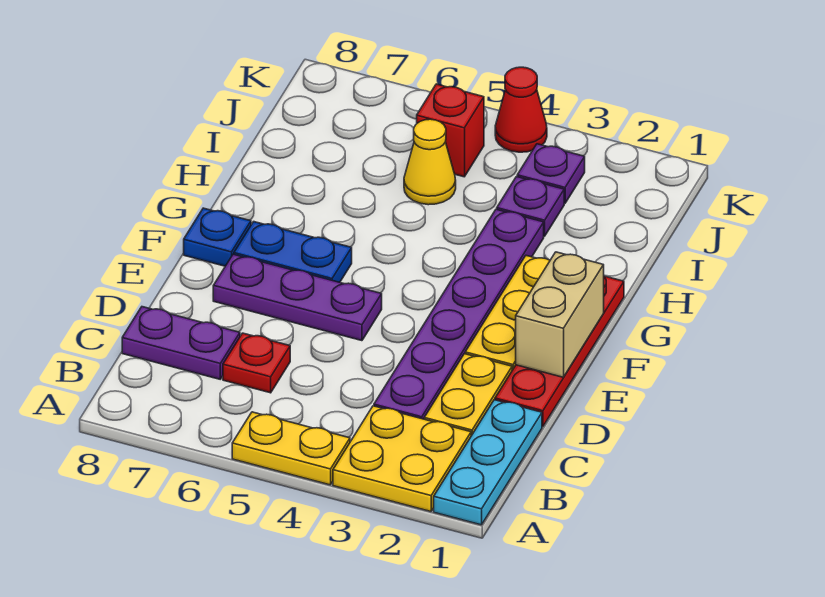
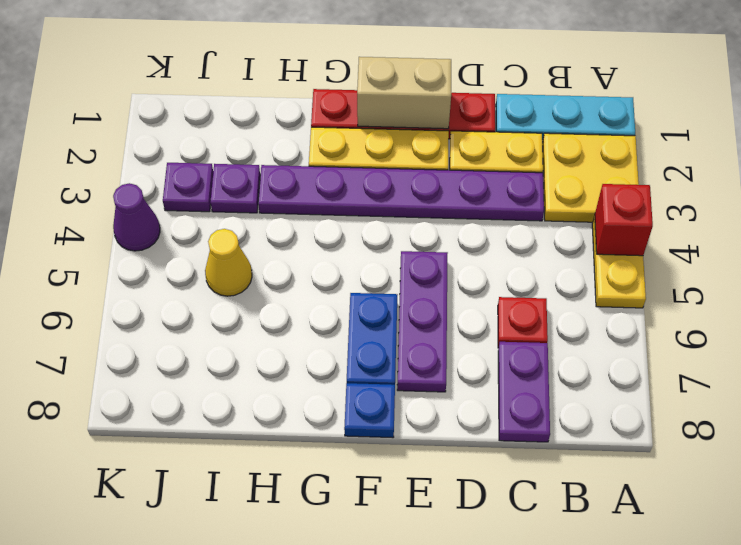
red brick J5 level 1 -> red brick A4 level 2
red cone K4 level 1 -> purple cone K4 level 1

